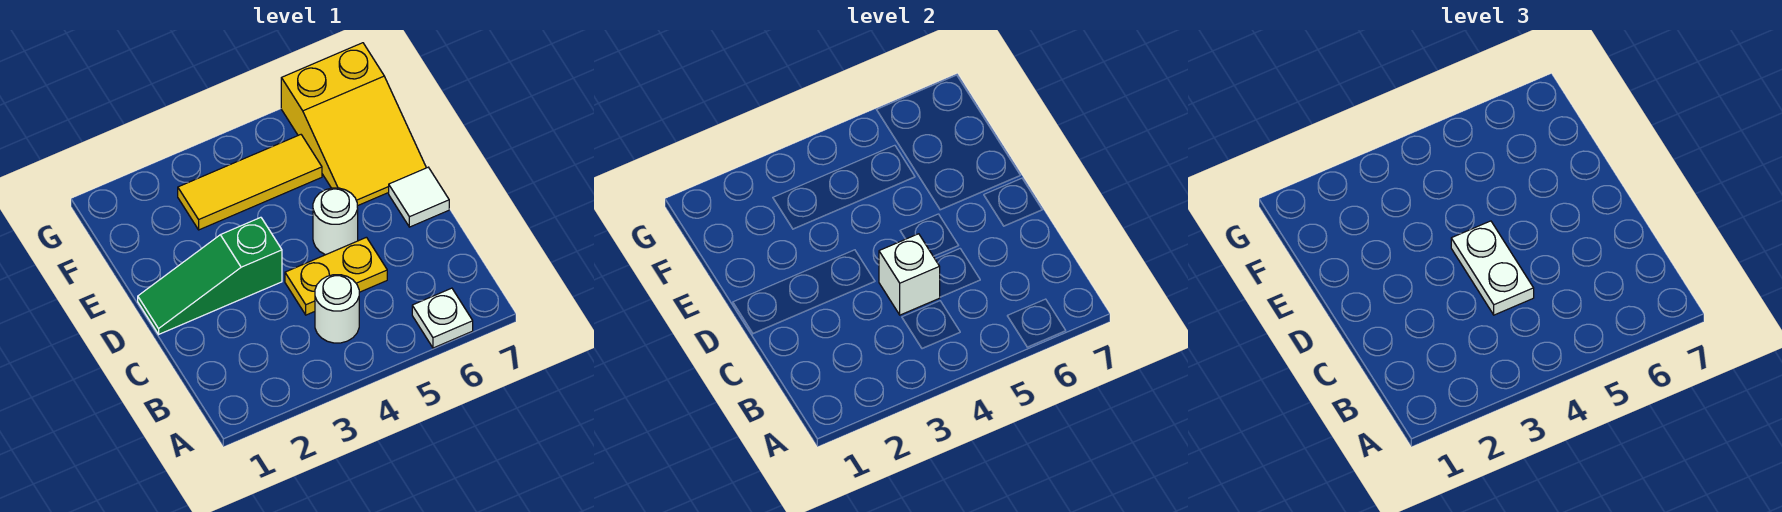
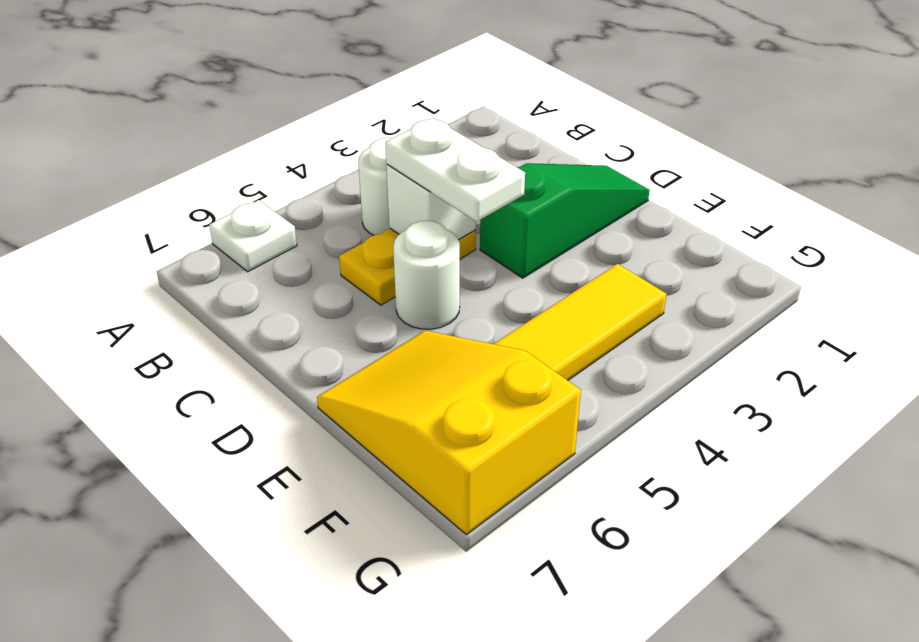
white tile D7 level 1 -> none

